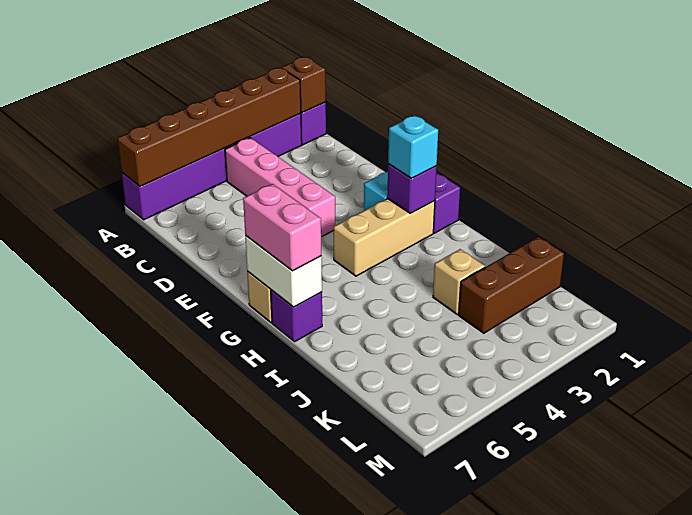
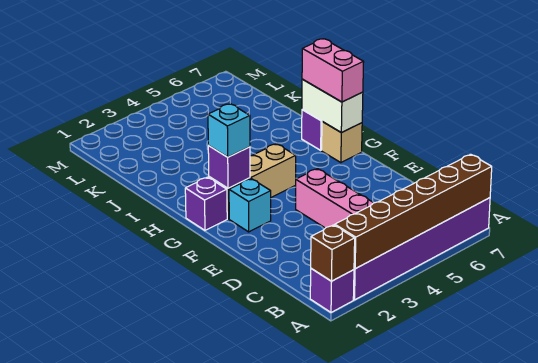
tan brick J3 level 1 -> none
brown brick K1:K3 level 1 -> none

